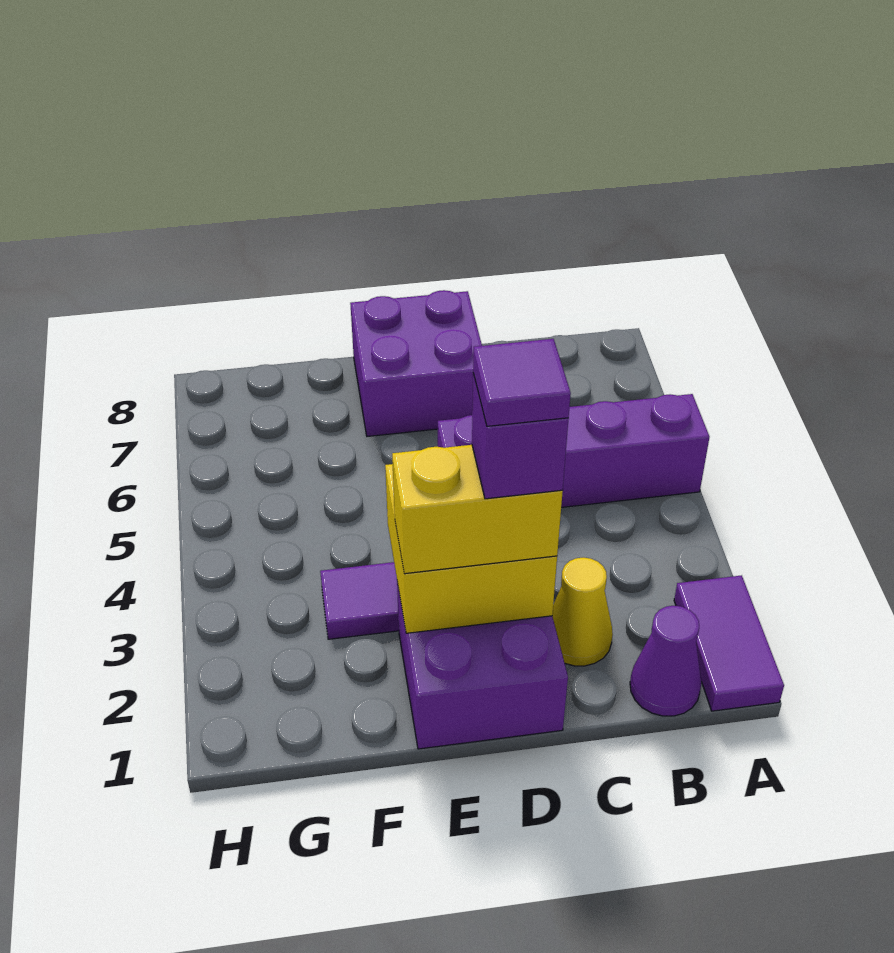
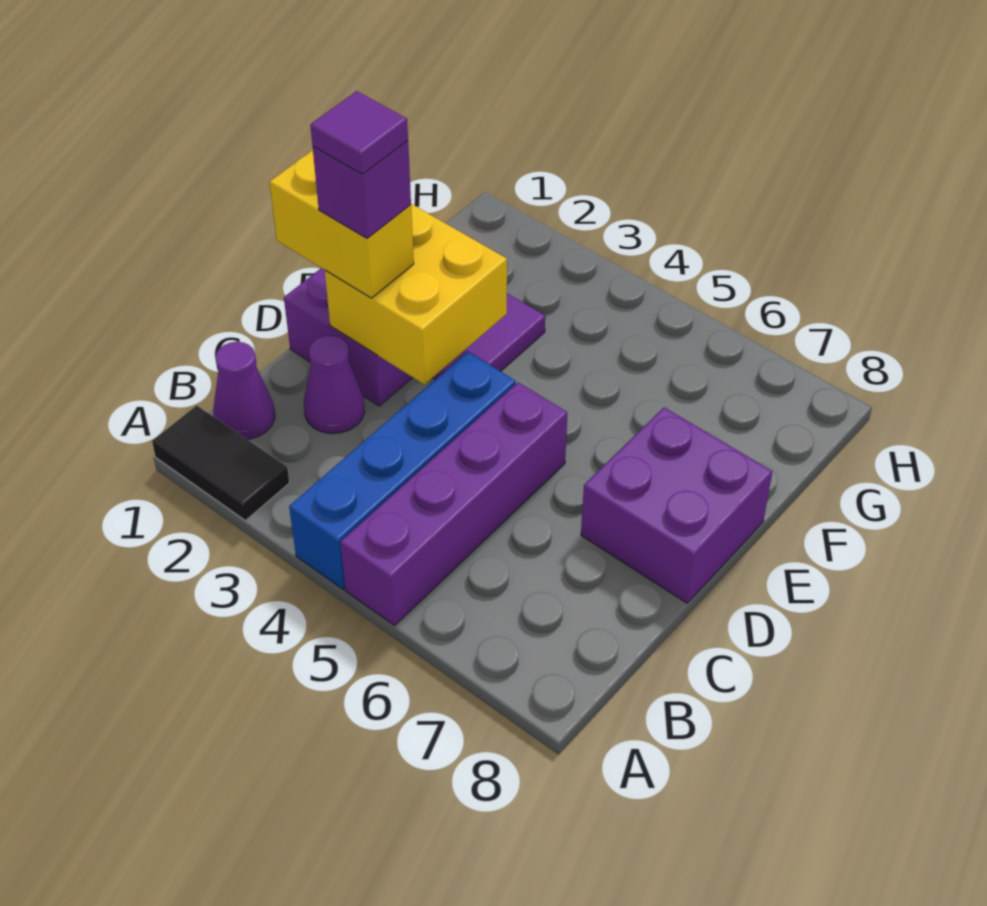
purple tile A1:A2 level 1 -> black tile A1:A2 level 1
none -> blue brick A4:D4 level 1
yellow cone C2 level 1 -> purple cone C2 level 1
yellow brick D2:E2 level 3 -> yellow brick D1:D2 level 3

